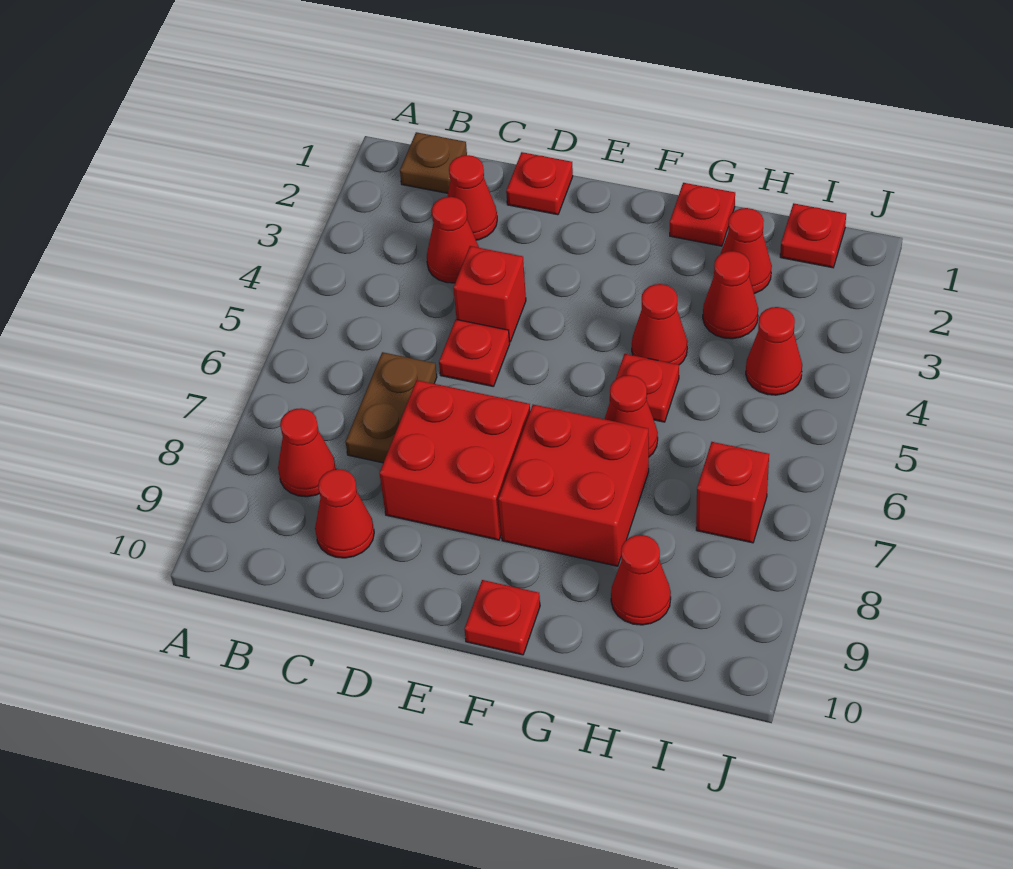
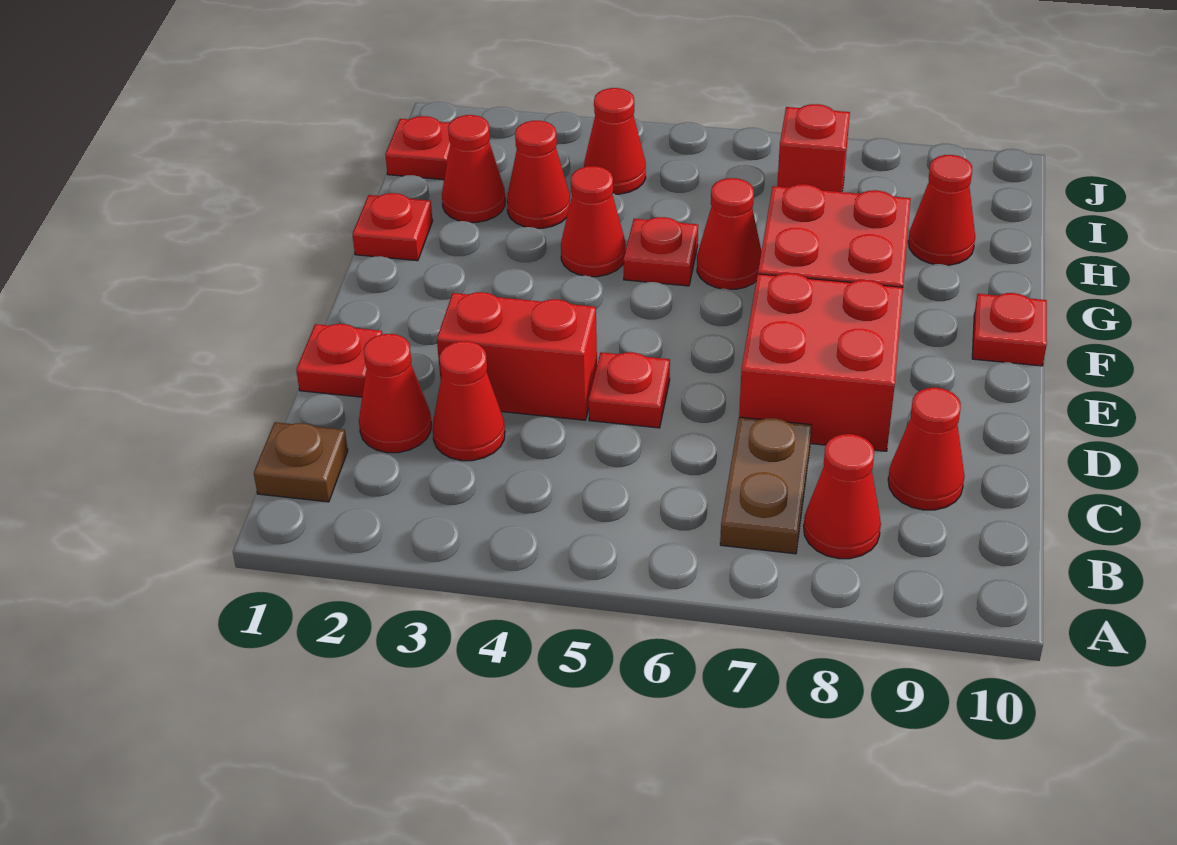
brown plate C6:C7 level 1 -> brown plate B7:C7 level 1
red brick D4 level 1 -> red brick D3:D4 level 1

